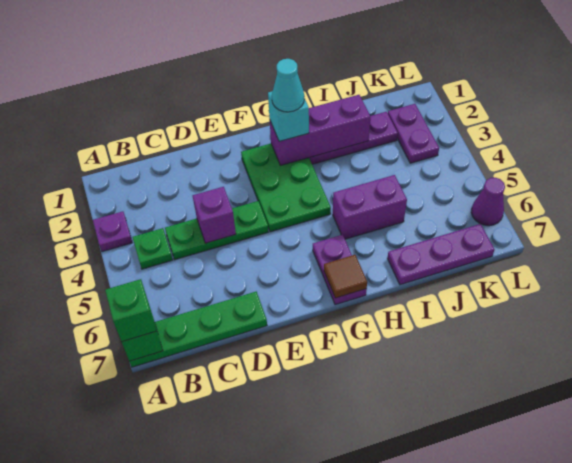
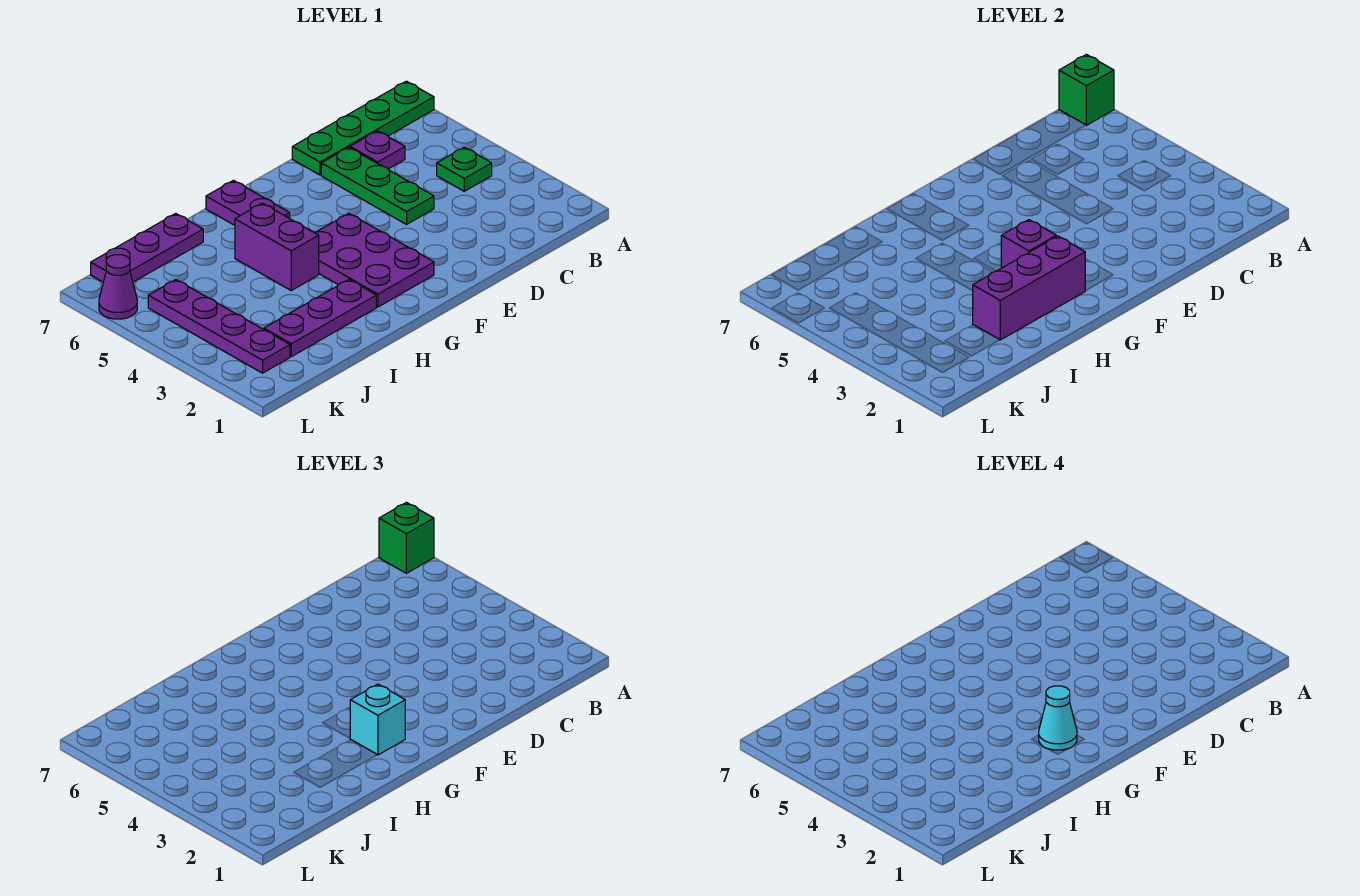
purple plate A3 level 1 -> purple plate C6 level 1
green plate C4:E4 level 1 -> green plate D4:D6 level 1
purple brick D4 level 2 -> purple brick G3 level 2
green plate F2:G4 level 1 -> purple plate F2:G4 level 1
brown tile G7 level 2 -> none
purple brick H5:I5 level 1 -> purple brick H4:H5 level 1
purple plate K2:K3 level 1 -> purple plate K2:K5 level 1

